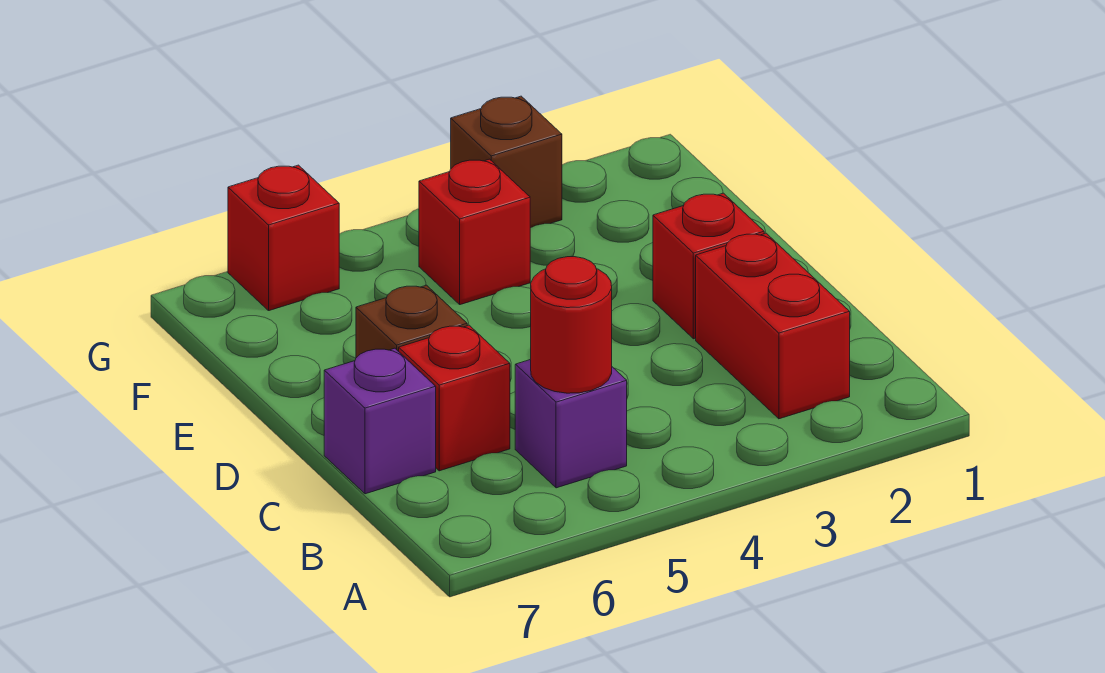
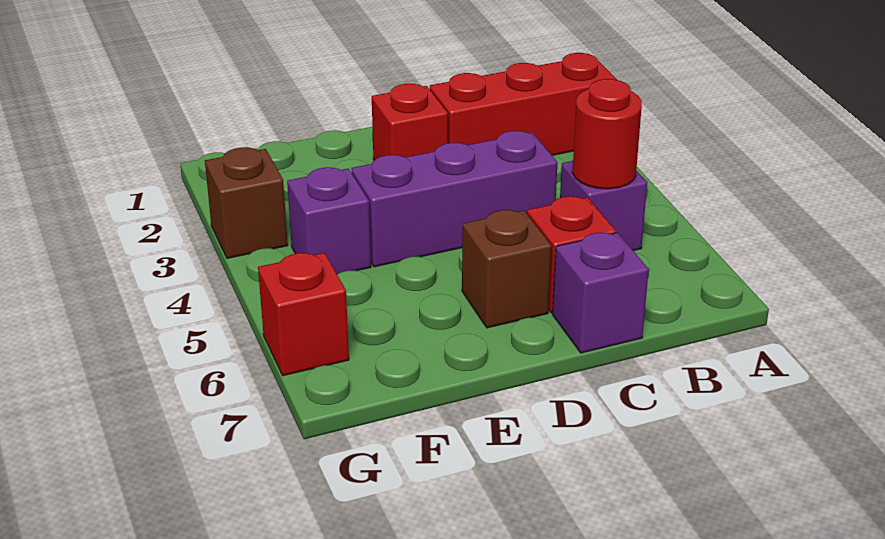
red brick B2:C2 level 1 -> red brick A2:C2 level 1
none -> purple brick C4:E4 level 1
red brick F4 level 1 -> purple brick F4 level 1

